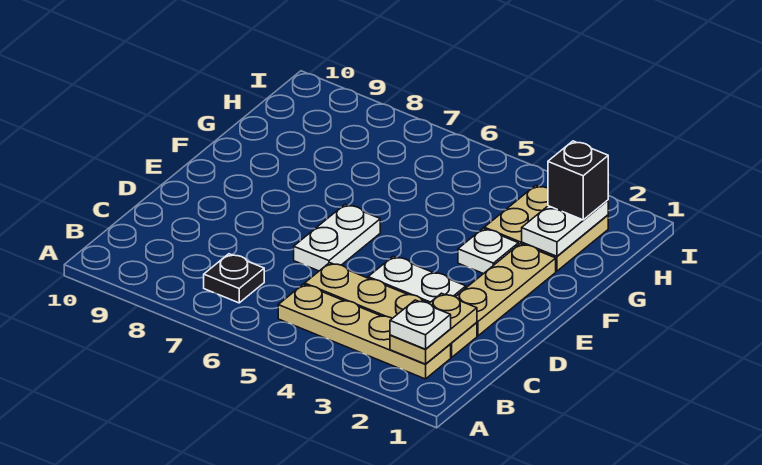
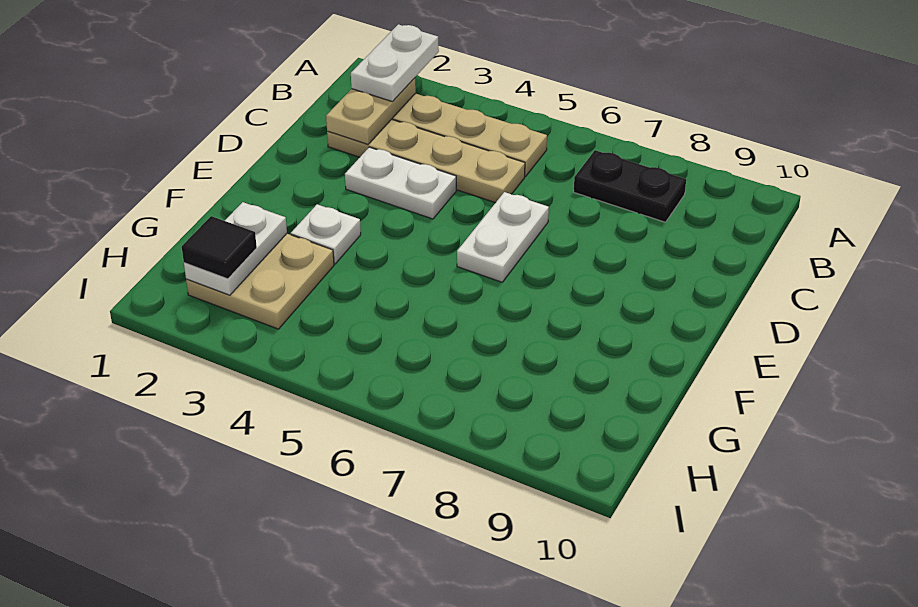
white plate B2 level 3 -> white plate A2:B2 level 3
black plate B7 level 1 -> black plate B7:B8 level 1
tan plate D2:F2 level 1 -> none
black brick H2 level 3 -> black tile H2 level 3

